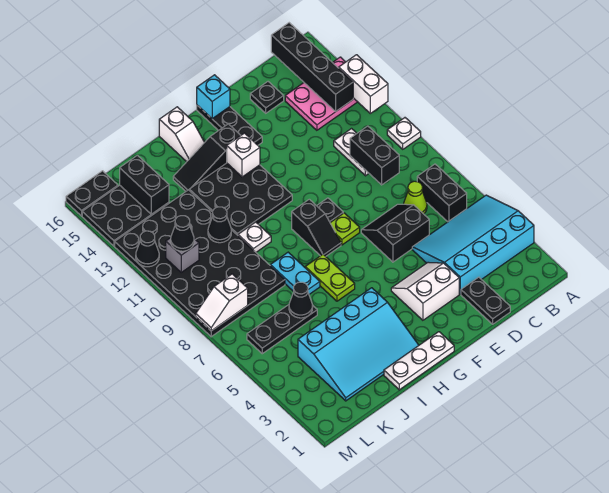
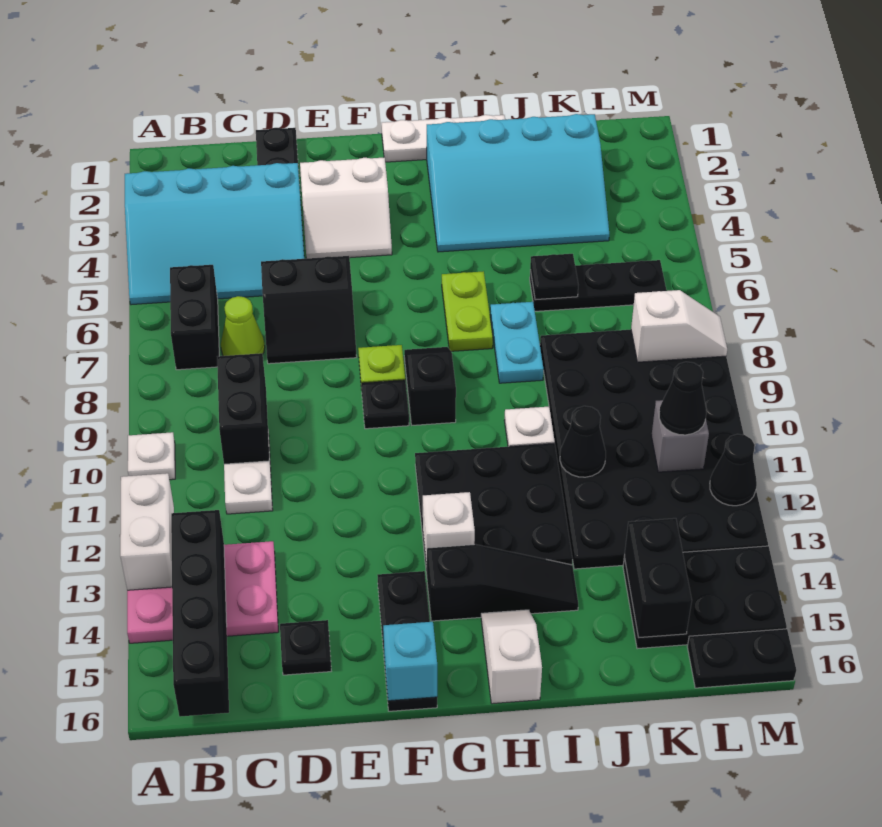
cyan slope H2:K4 level 1 top 4 -> cyan slope H2:K4 level 1 top 2
black cone J6 level 2 -> black plate J6 level 2

